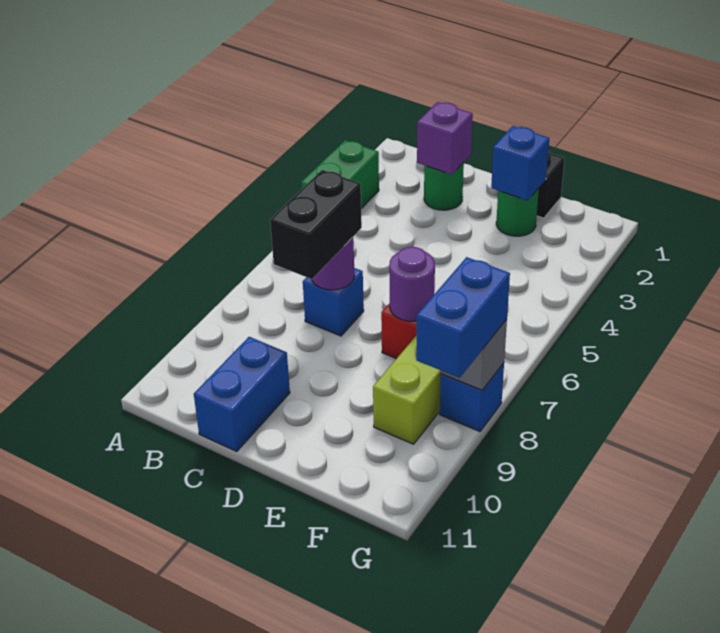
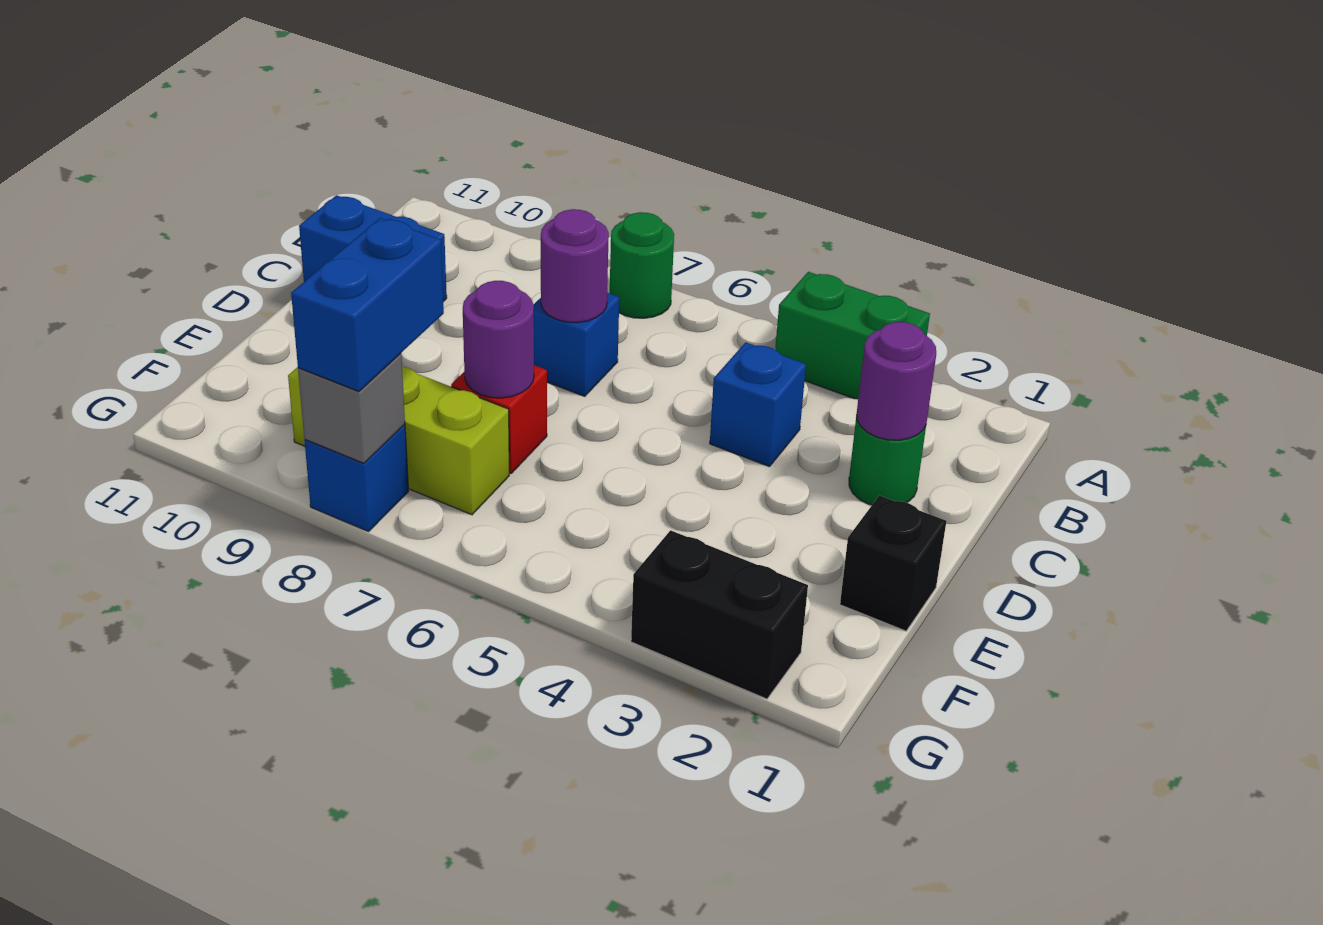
purple brick C2 level 2 -> purple round brick C2 level 2
black brick C7:C8 level 3 -> black brick G2:G3 level 1
green round brick E2 level 1 -> green round brick A7 level 1
blue brick E2 level 2 -> blue brick C4 level 1
blue brick G8:G9 level 3 -> blue brick F8:G8 level 3

